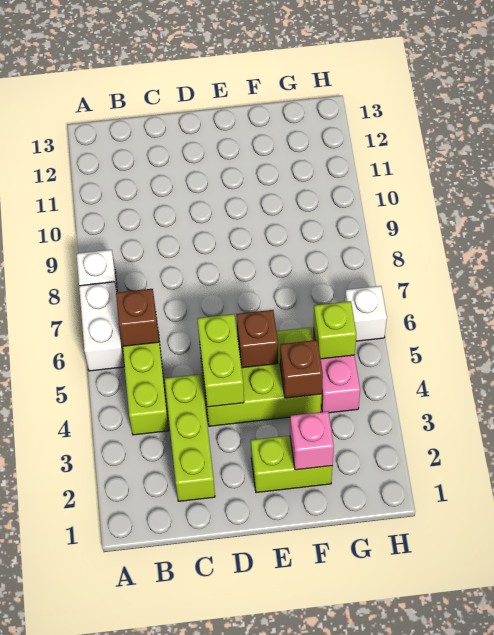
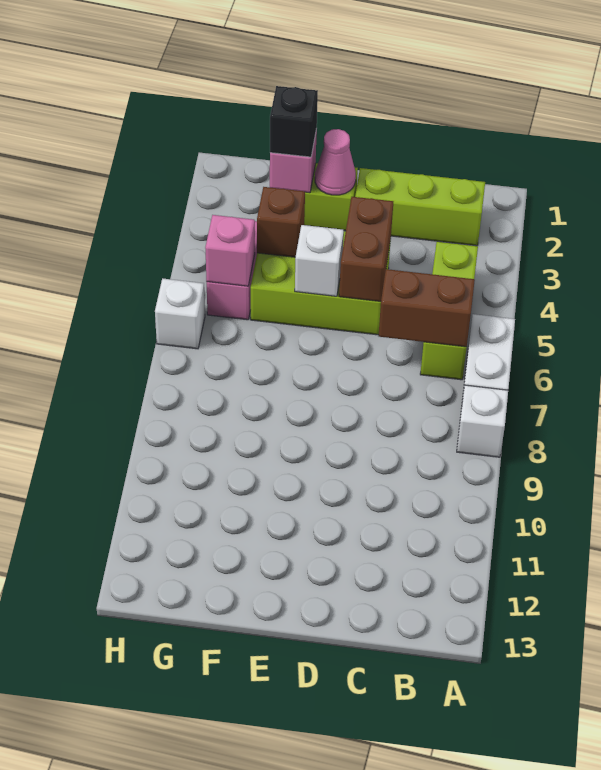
brown brick B6 level 2 -> brown brick B6:C6 level 2
lime brick C2:C4 level 1 -> lime brick B2:D2 level 1
lime brick D4:D5 level 2 -> brown brick D4:D5 level 2
none -> pink cone E2 level 2
brown brick E5 level 2 -> white brick E5 level 2
none -> black brick F2 level 3
lime brick G5 level 2 -> pink brick G5 level 2

